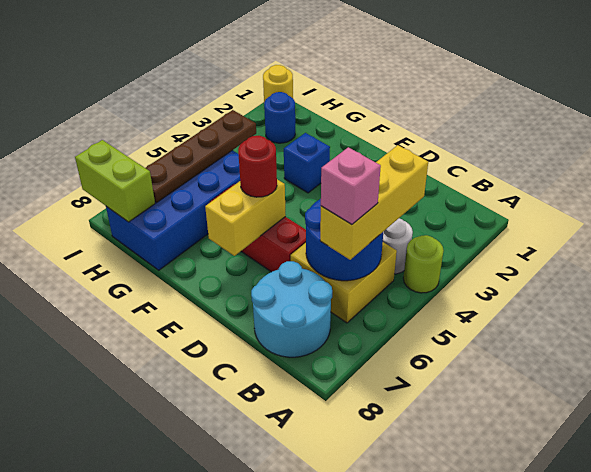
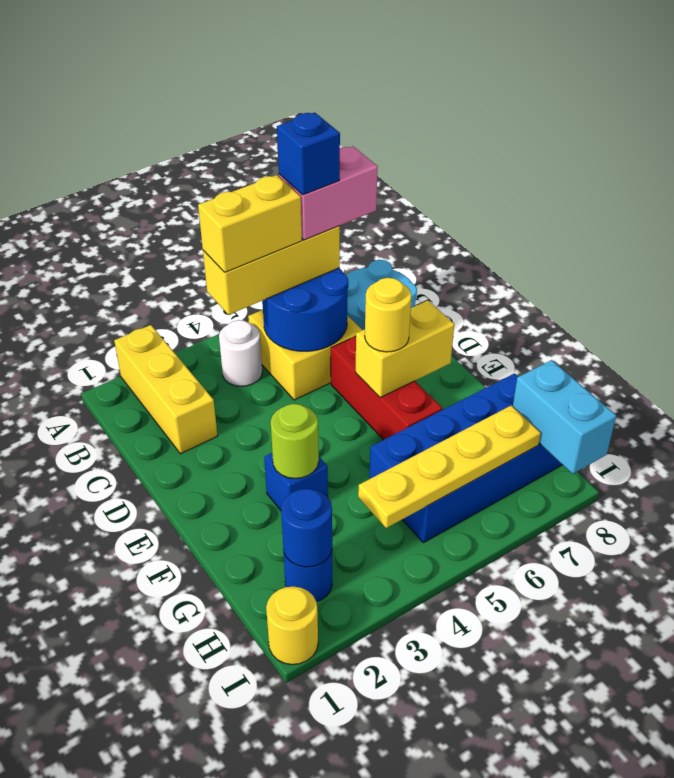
none -> yellow brick A2:C2 level 1
lime round brick A4 level 1 -> lime round brick F3 level 2
none -> yellow brick B4:B5 level 4
pink brick B6 level 4 -> pink brick B6:B7 level 4
none -> blue brick B6 level 5
red round brick E6 level 3 -> yellow round brick E6 level 3
none -> blue round brick H2 level 2
brown plate H4:H7 level 2 -> yellow plate H4:H7 level 2
lime brick H8:I8 level 2 -> cyan brick H8:I8 level 2

